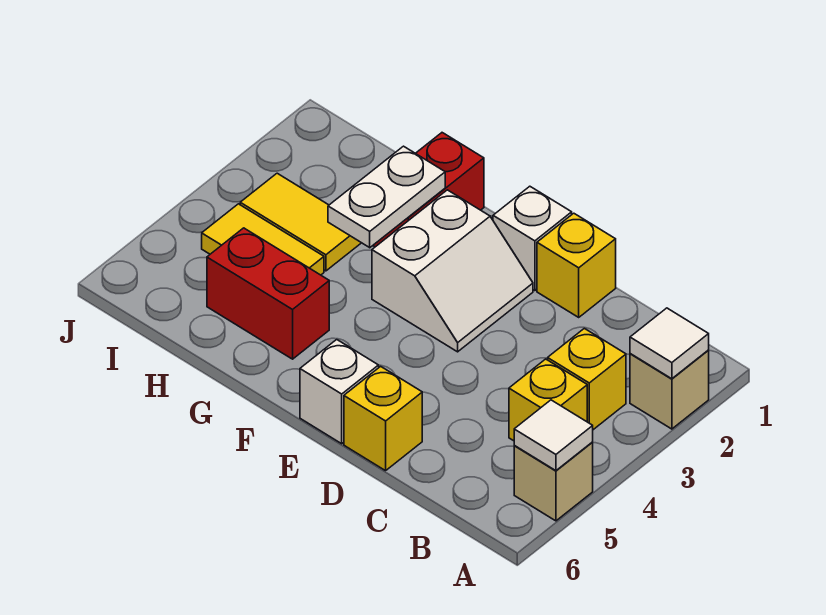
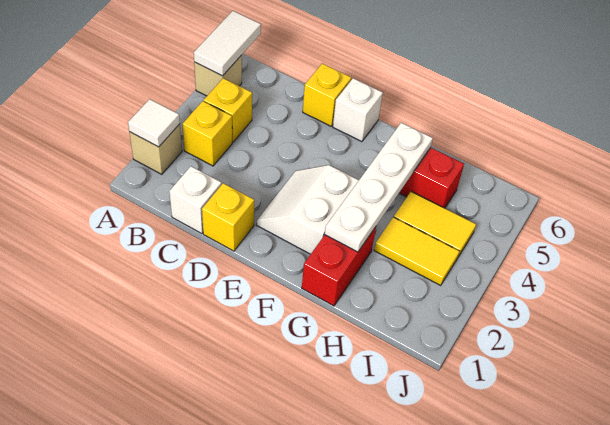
white tile A5 level 2 -> white tile A5:A6 level 2
white brick E1 level 1 -> white brick C1 level 1
white plate G2:G3 level 2 -> white plate G2:G5 level 2

